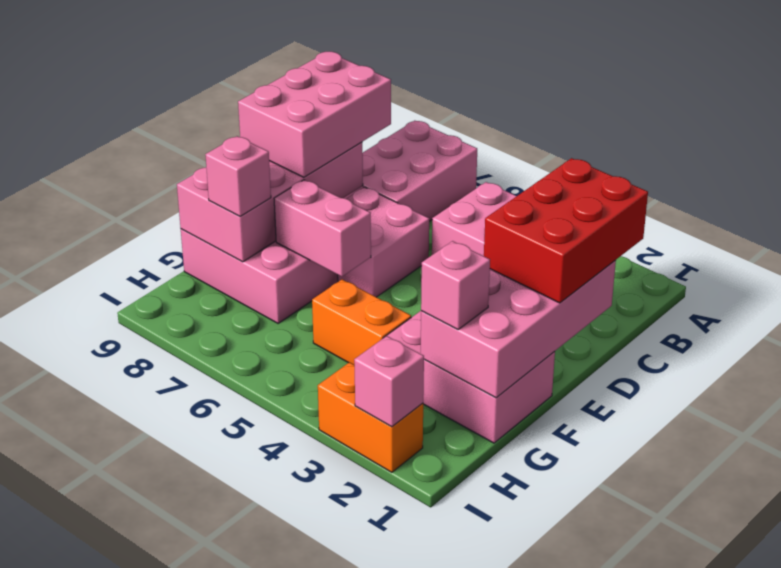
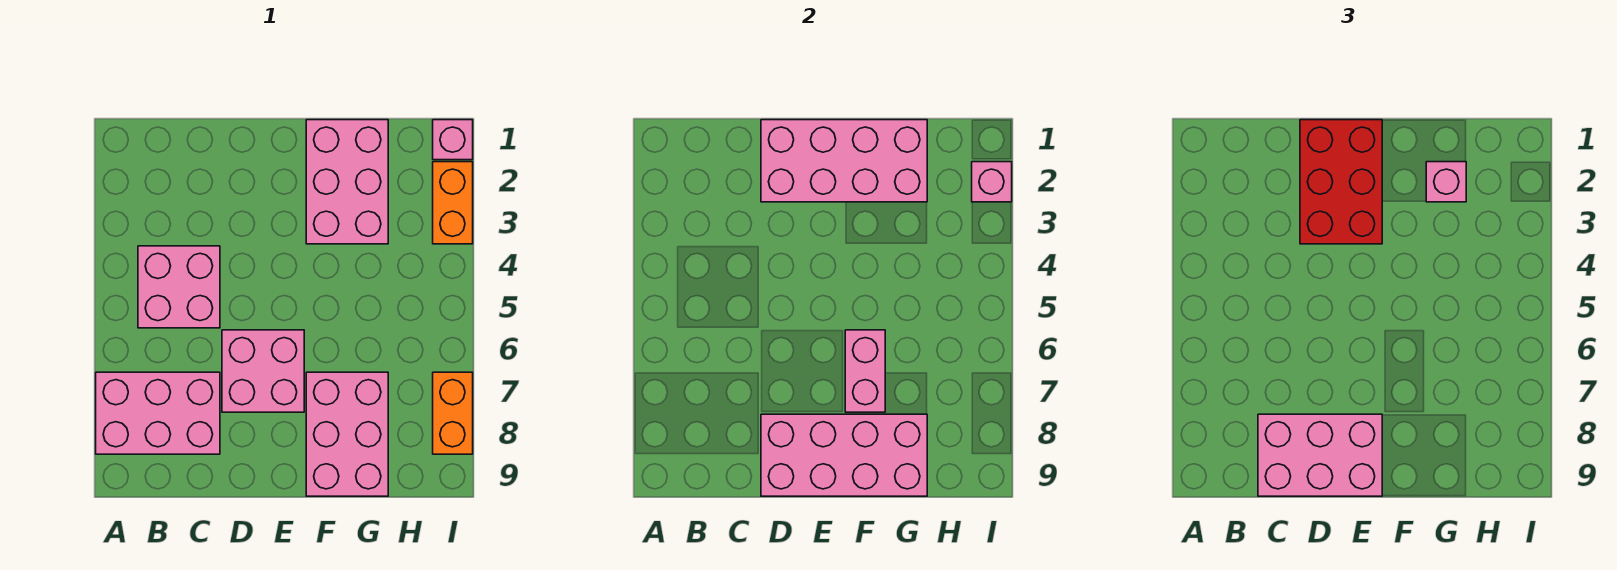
red brick C1:E2 level 3 -> red brick D1:E3 level 3
orange brick G4:G5 level 1 -> orange brick I7:I8 level 1
pink brick G8 level 3 -> pink brick I1 level 1

